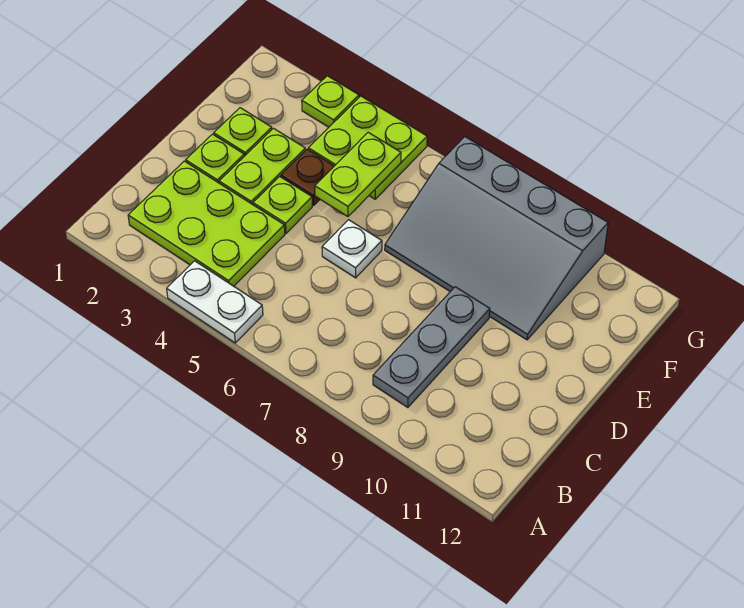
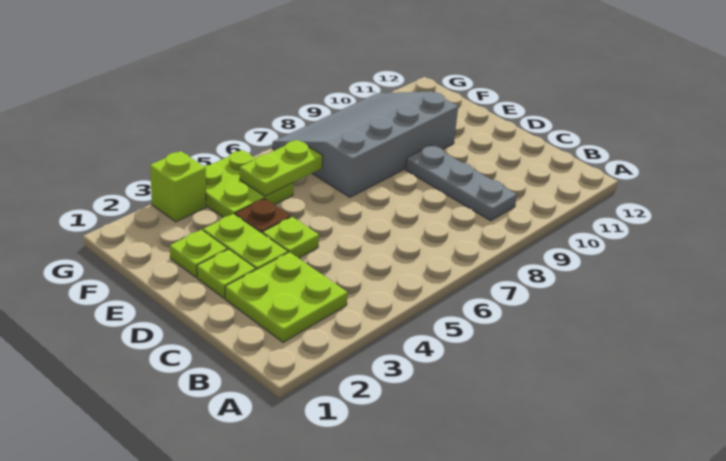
white plate A4:A5 level 1 -> none
lime plate B2:C4 level 1 -> lime plate B2:C3 level 1
white plate D6 level 1 -> none
lime plate E5:F5 level 2 -> lime plate F5:F6 level 2
grey slope E7:G10 level 1 top G -> grey slope E7:G10 level 1 top E
lime plate G3 level 1 -> lime brick G3 level 1

